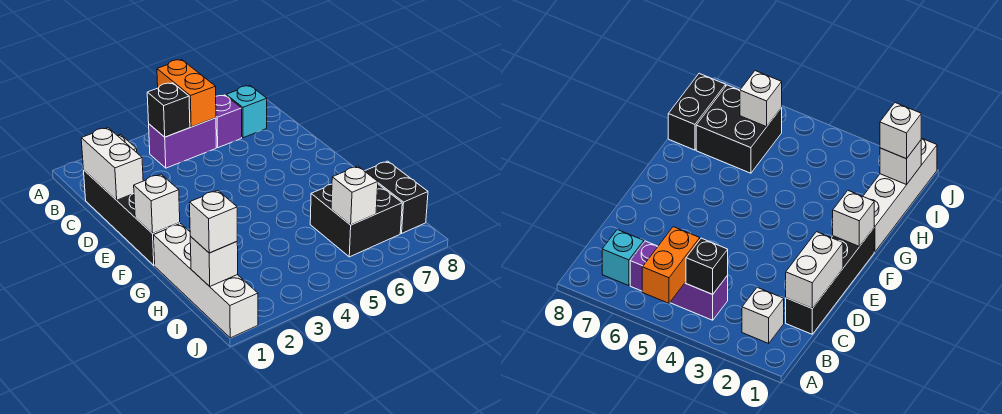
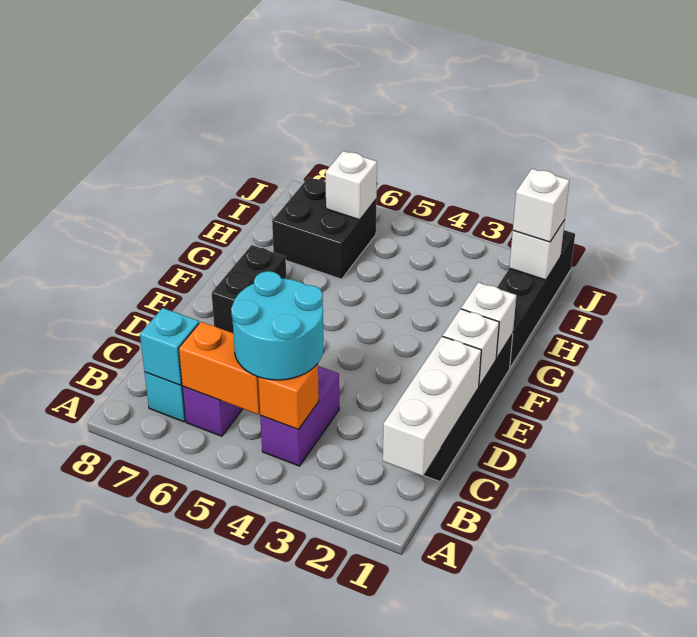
orange brick A5:B5 level 2 -> orange brick B5:B6 level 2
white brick B2 level 1 -> white brick E1 level 2
purple brick B4:B5 level 1 -> purple brick B4:C4 level 1
black brick B4 level 2 -> orange brick B4 level 2
none -> cyan round brick B4:C5 level 3
none -> cyan brick B7 level 2
white brick C1:D1 level 2 -> white brick B1:D1 level 2
white brick G1:J1 level 1 -> black brick G1:J1 level 1
black brick H8:I8 level 1 -> black brick E7:F7 level 1

